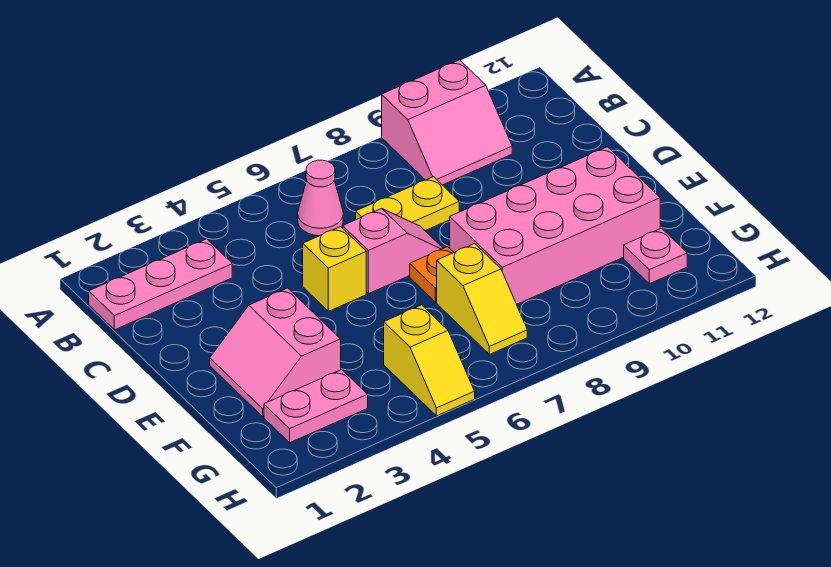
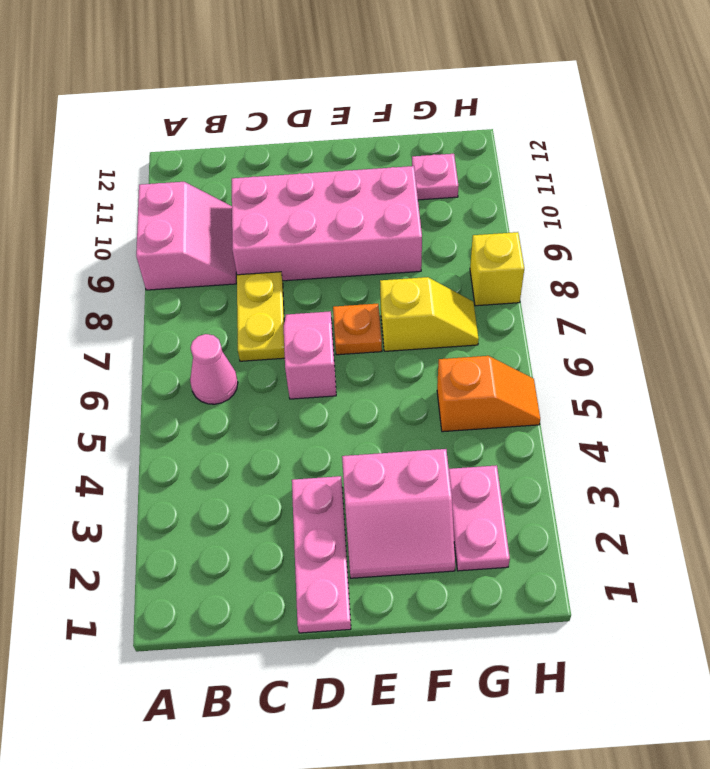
pink plate B1:B3 level 1 -> pink plate D1:D3 level 1
yellow brick D5 level 1 -> yellow brick H8 level 1
pink brick E8:F11 level 1 -> pink brick C9:F10 level 1
yellow slope G5:H5 level 1 top G -> orange slope G5:H5 level 1 top G

